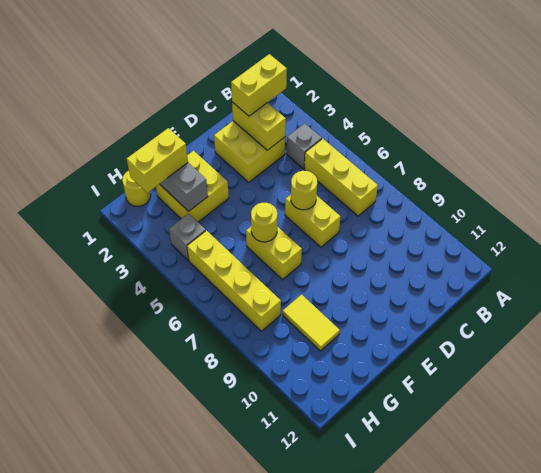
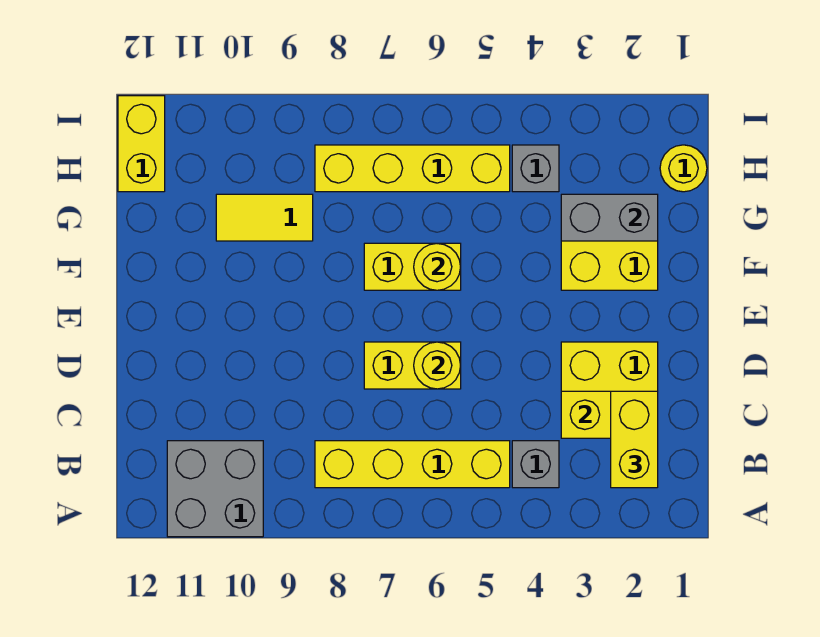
none -> grey brick A10:B11 level 1
yellow brick B5:B7 level 1 -> yellow brick B5:B8 level 1
yellow brick G2:H2 level 3 -> yellow brick H12:I12 level 1

